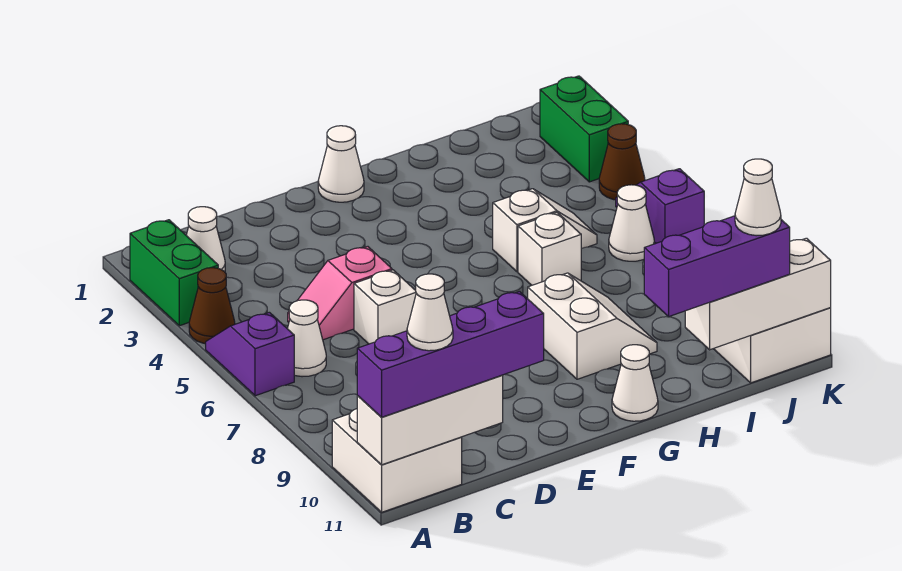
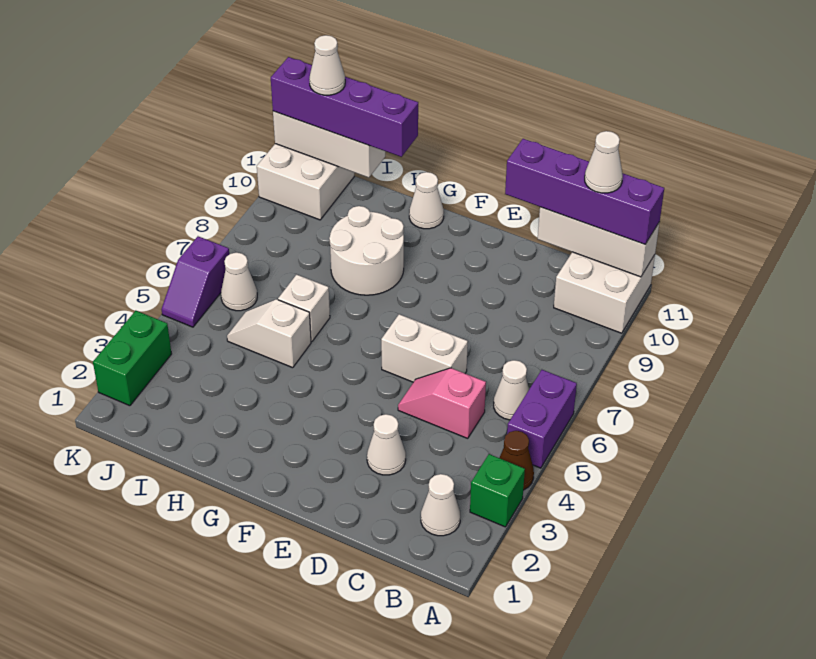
green brick A2:A3 level 1 -> green brick A3 level 1
purple slope A5:A6 level 1 top 6 -> purple brick A5:A6 level 1
pink slope C5:D5 level 1 top D -> pink slope C5:D5 level 1 top C
white brick D6 level 1 -> white brick D6:E6 level 1
white cone F1 level 1 -> white cone D3 level 1
white slope G8:H9 level 1 top G -> white round brick G8:H9 level 1
purple brick H11:J11 level 3 -> purple brick H11:K11 level 3
brown cone K4 level 1 -> none

